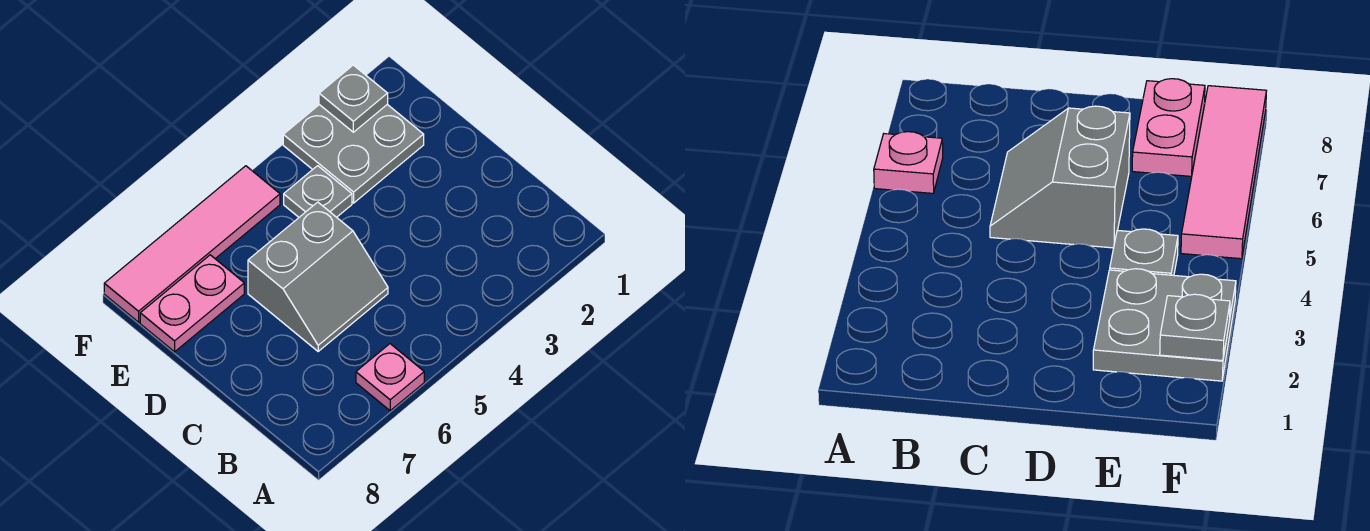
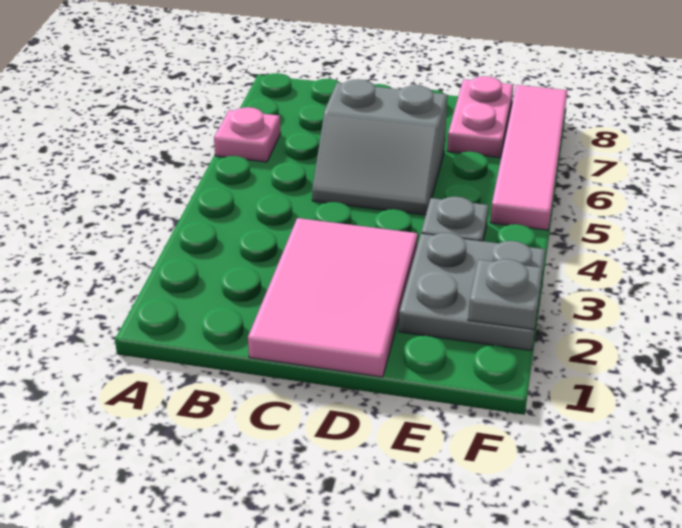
none -> pink tile C1:D3 level 1
grey slope C5:D6 level 1 top D -> grey slope C5:D6 level 1 top 6

